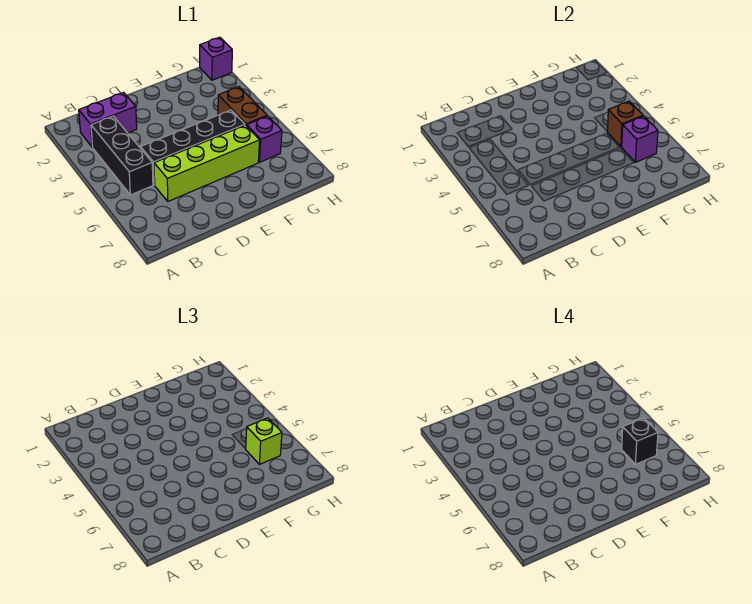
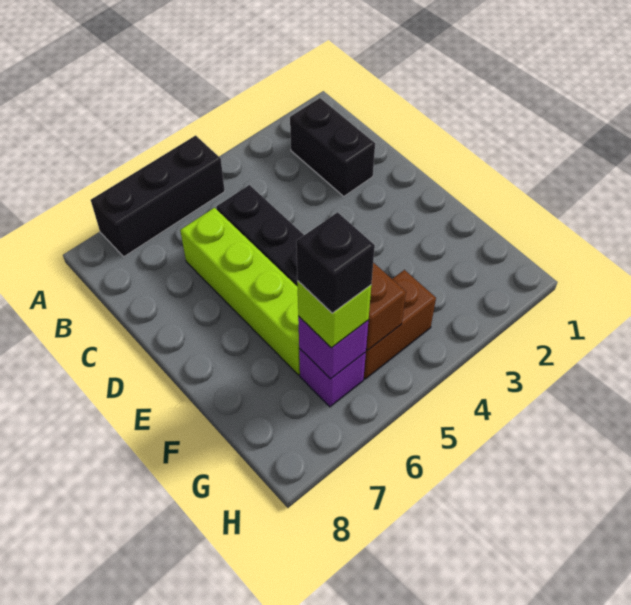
purple brick B2:C2 level 1 -> black brick B2:C2 level 1
black brick B3:B5 level 1 -> black brick A5:A7 level 1
purple brick H1 level 1 -> none

